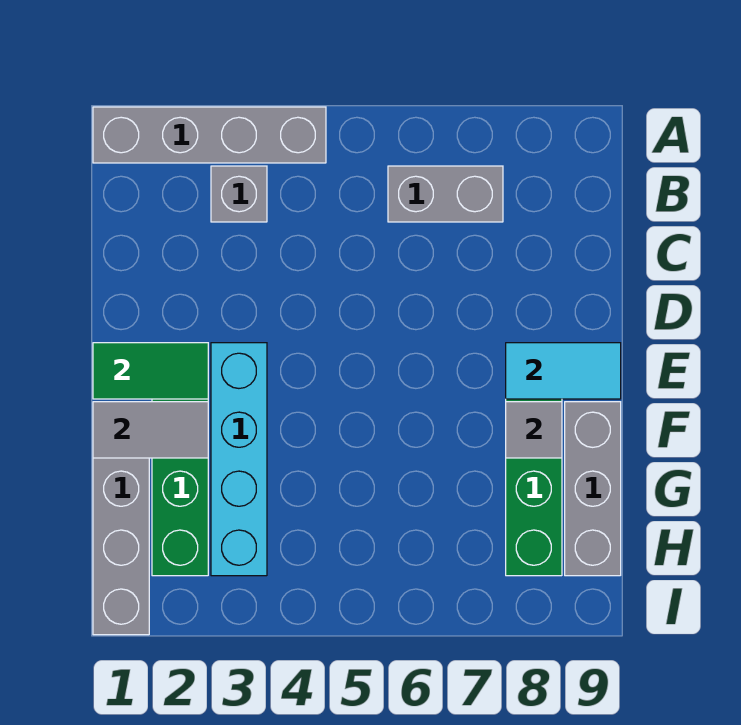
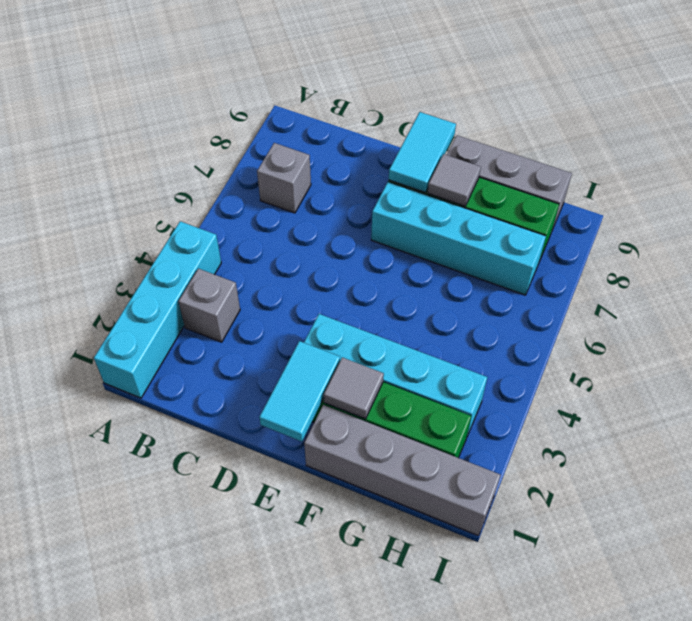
grey brick A1:A4 level 1 -> cyan brick A1:A4 level 1
grey brick B6:B7 level 1 -> grey brick B7 level 1
green tile E1:E2 level 2 -> cyan tile E1:E2 level 2
none -> cyan brick E7:H7 level 1
grey tile F1:F2 level 2 -> grey tile F2 level 2

